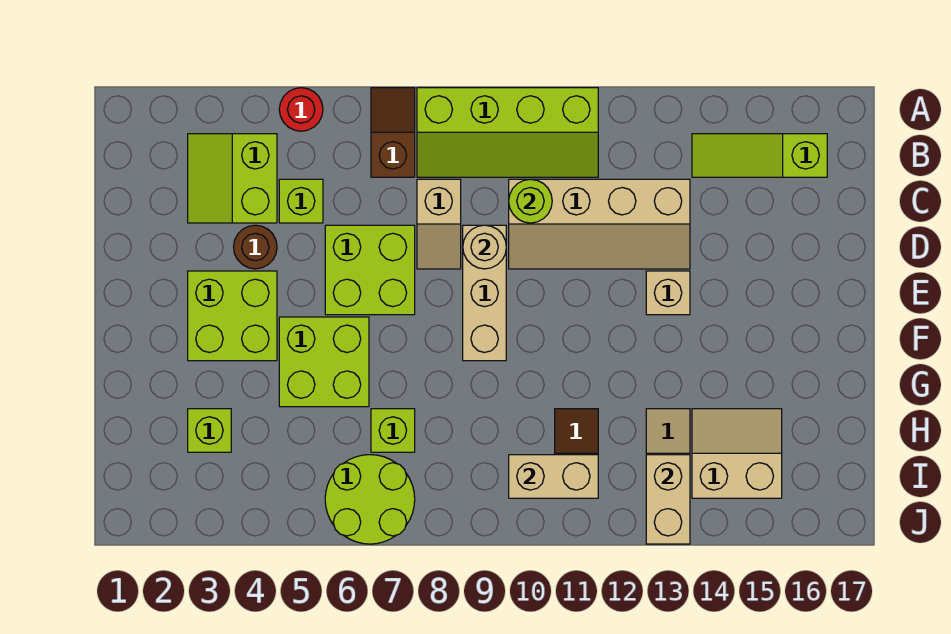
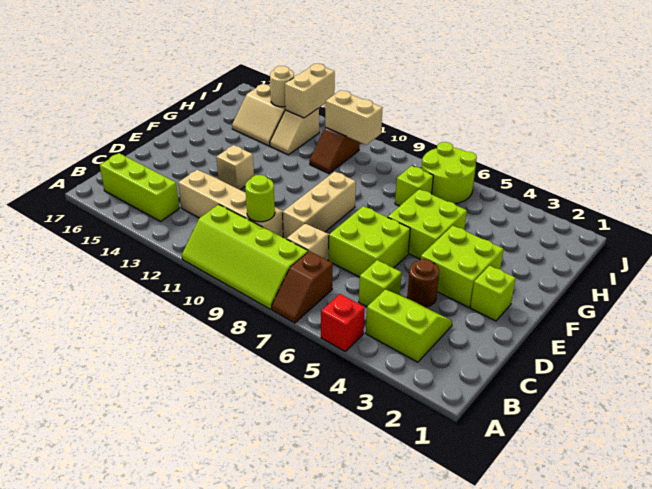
red round brick A5 level 1 -> red brick A5 level 1
lime slope A8:B11 level 1 top A -> lime slope A8:B11 level 1 top B
lime slope B3:C4 level 1 top 4 -> lime slope B3:C4 level 1 top B
lime slope B14:B16 level 1 top 16 -> lime brick B14:B16 level 1
tan round brick D9 level 2 -> tan round brick I14 level 2
lime brick H3 level 1 -> lime brick E2 level 1

